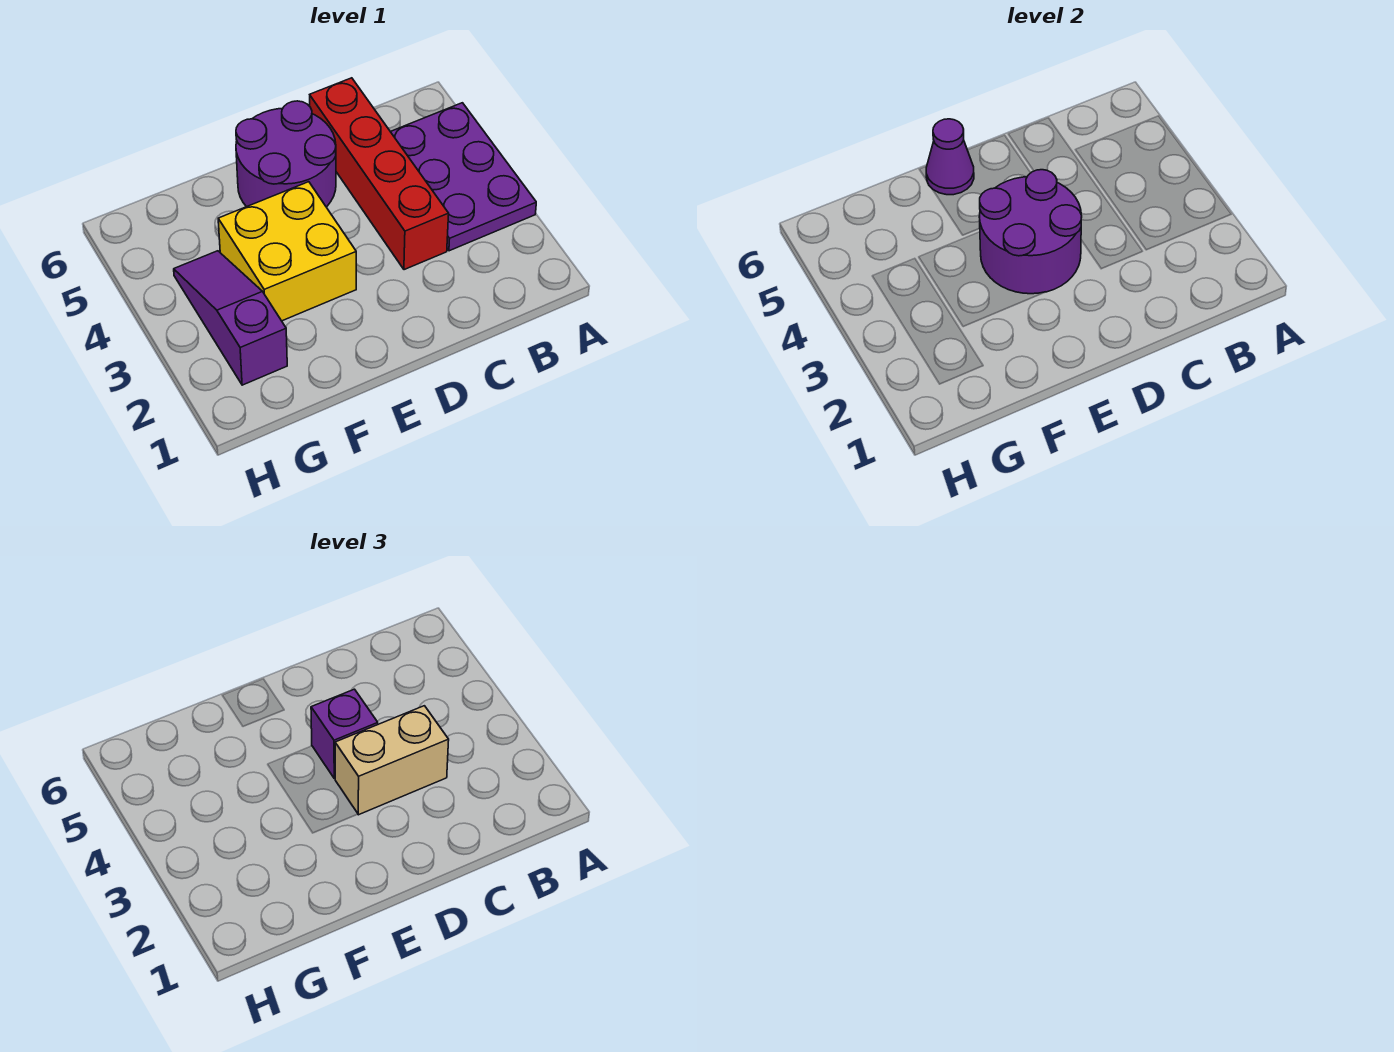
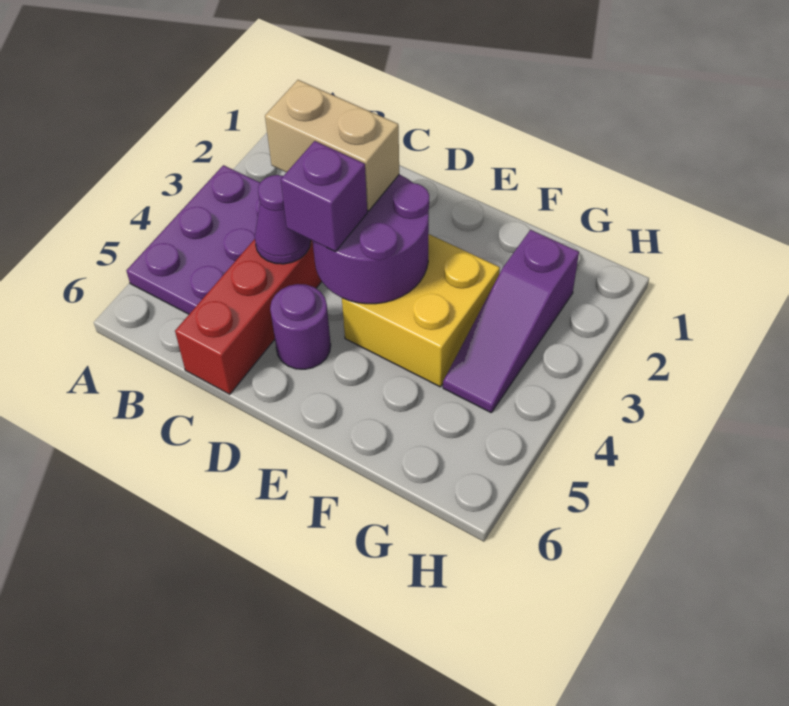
purple round brick D5:E6 level 1 -> purple round brick D5 level 1
purple cone E6 level 2 -> purple cone C4 level 2

